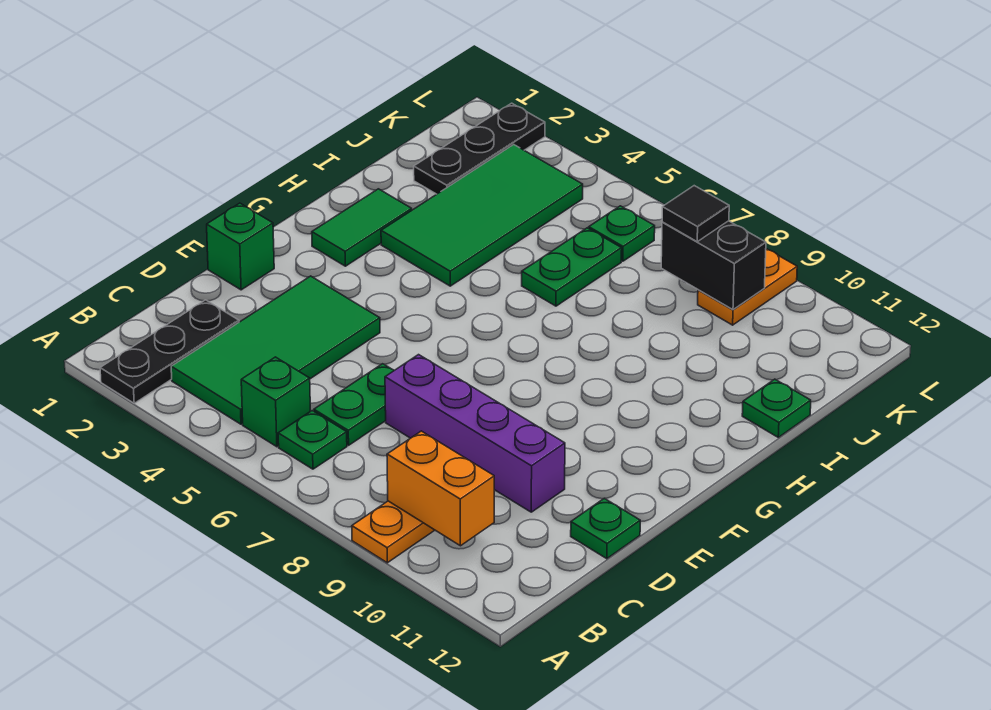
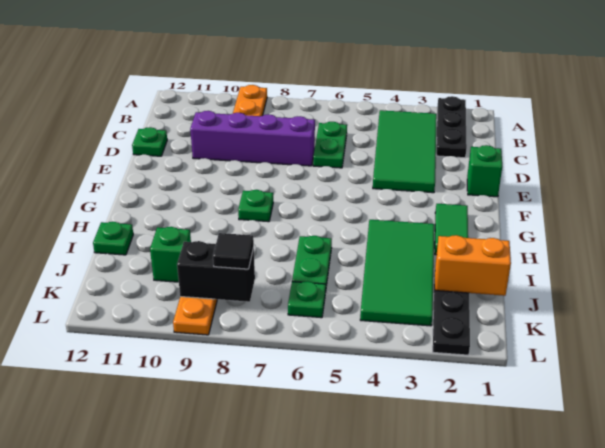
green brick B5 level 1 -> green brick J10 level 1
green plate B6 level 1 -> green plate G8 level 1
orange brick B9:B10 level 2 -> orange brick J1:J2 level 2

